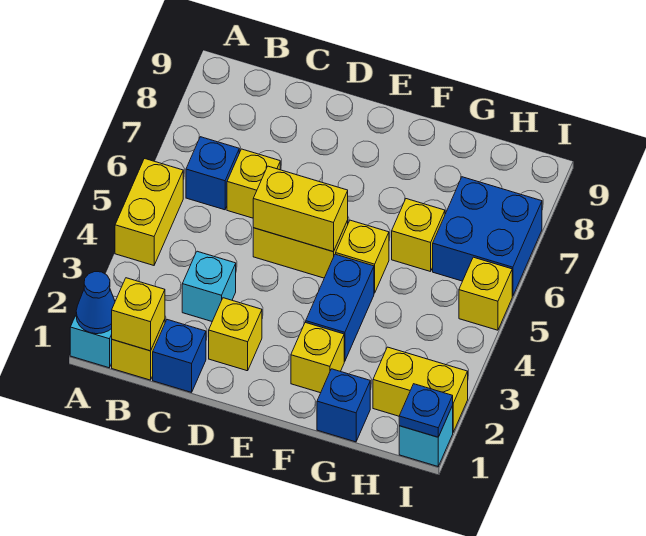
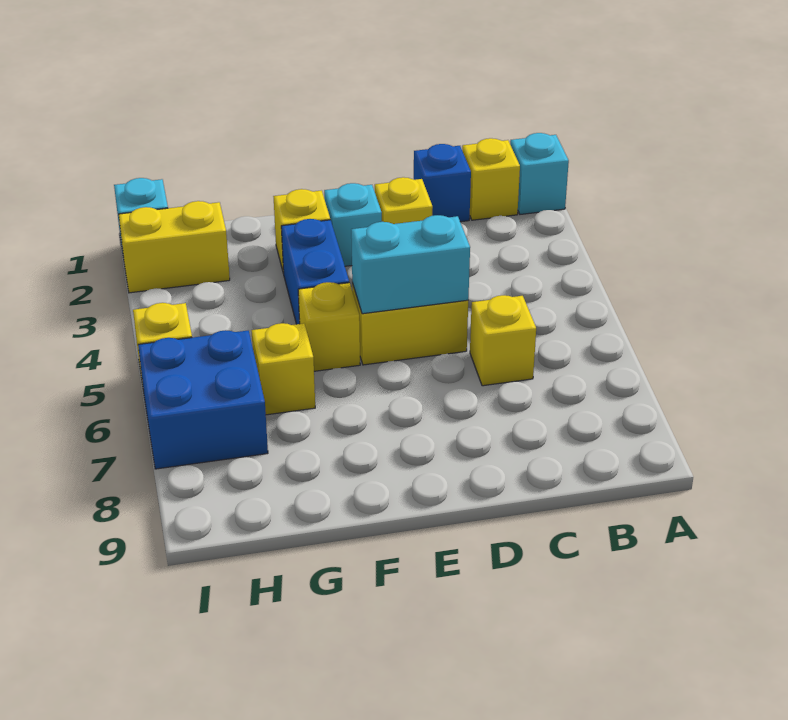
blue cone A1 level 2 -> none
yellow brick A4:A5 level 1 -> none
yellow brick B1 level 2 -> none
blue brick B6 level 1 -> none
cyan brick C3 level 1 -> cyan brick E2 level 1
yellow brick D5:E5 level 2 -> cyan brick D5:E5 level 2
blue brick G1 level 1 -> none
blue plate I1 level 2 -> none

